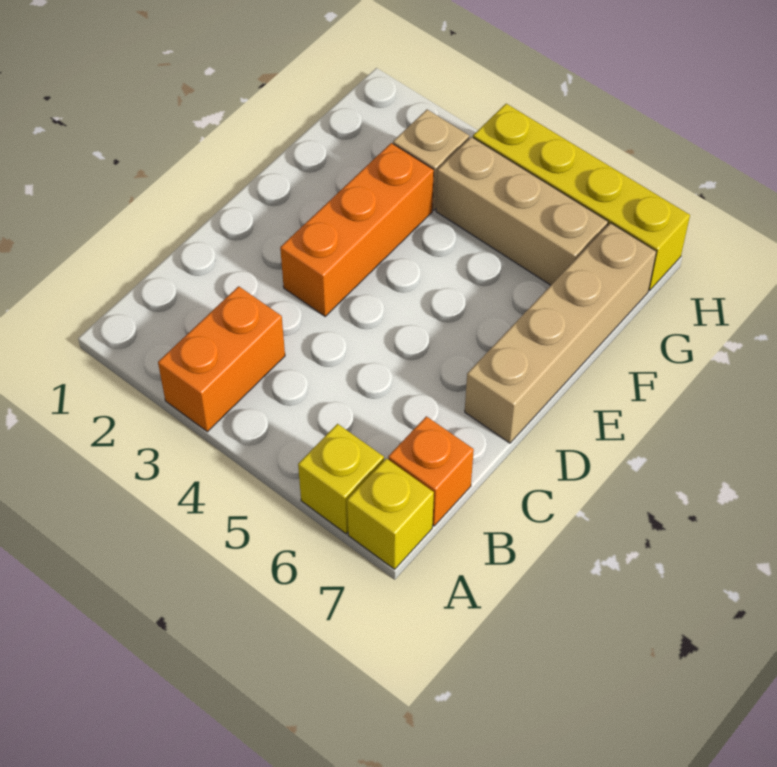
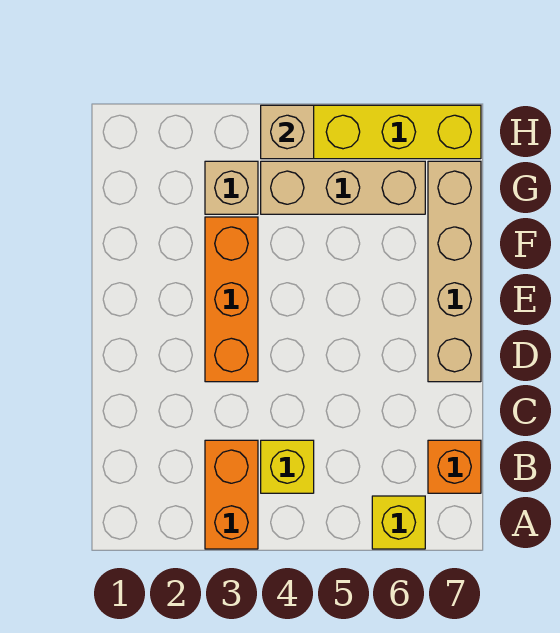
yellow brick A7 level 1 -> yellow brick B4 level 1
none -> tan brick H4 level 2

